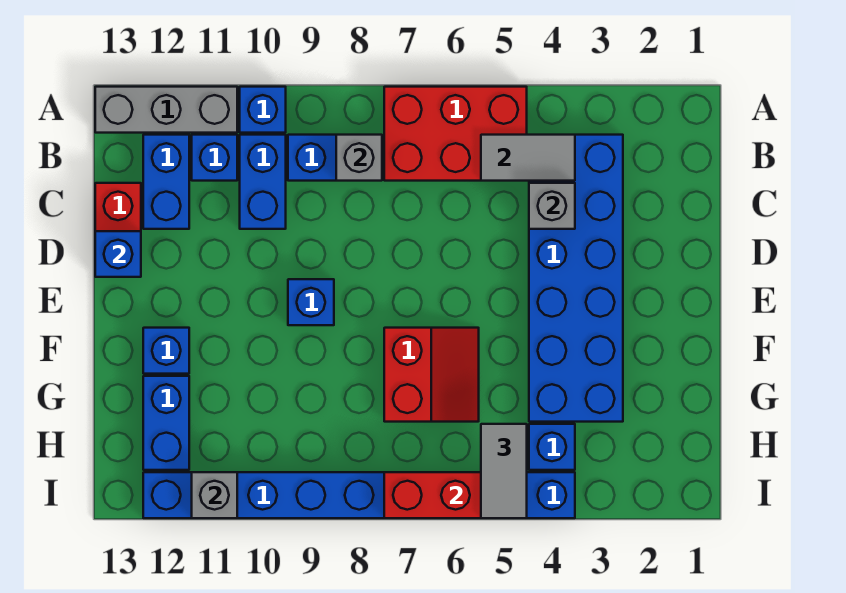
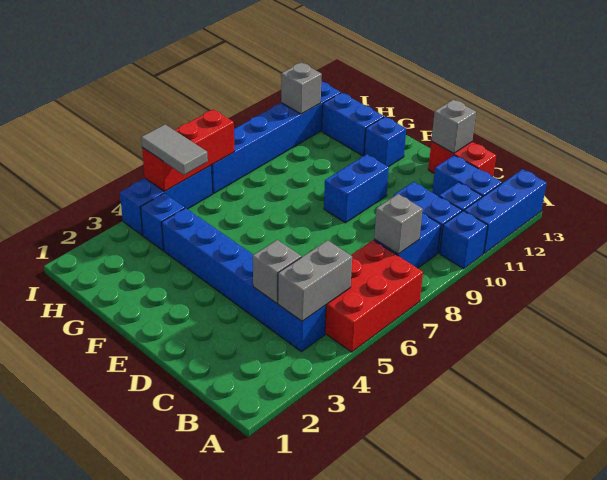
grey brick A11:A13 level 1 -> blue brick A11:A13 level 1
blue brick B3:G4 level 1 -> blue brick B4:G4 level 1
grey tile B4:B5 level 2 -> grey brick B4:B5 level 2
blue brick D13 level 2 -> grey brick D13 level 2
blue brick E9 level 1 -> blue brick E9:E10 level 1
red slope F6:G7 level 1 top 7 -> none

